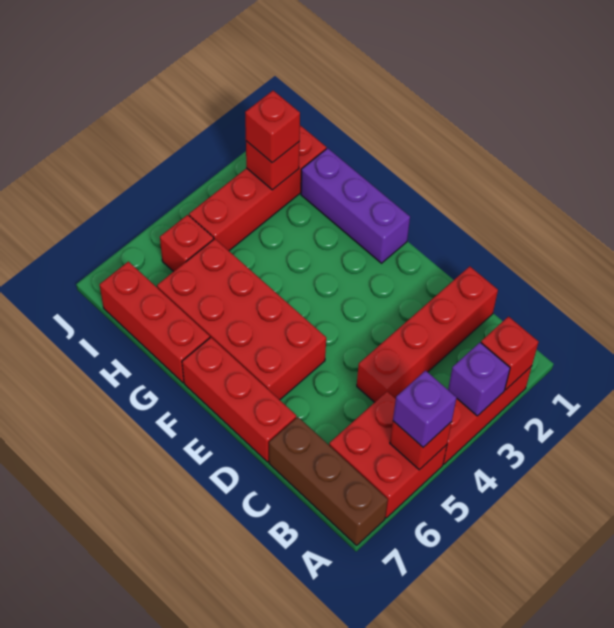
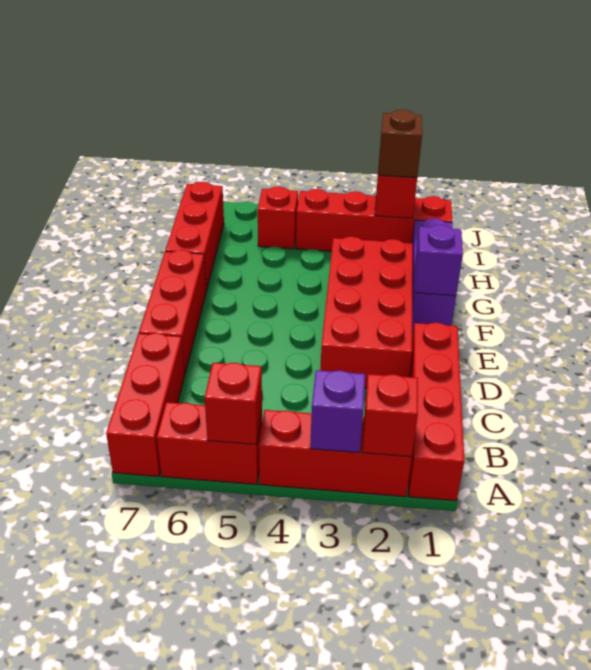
red brick A5:B6 level 1 -> red brick A5:A6 level 1
purple brick A5 level 3 -> purple brick F1 level 2
brown brick A7:C7 level 1 -> red brick A7:C7 level 1
red brick C1:C4 level 1 -> red brick A1:D1 level 1
red brick E5:H6 level 1 -> red brick D2:G3 level 1
red brick I2 level 3 -> brown brick I2 level 3

